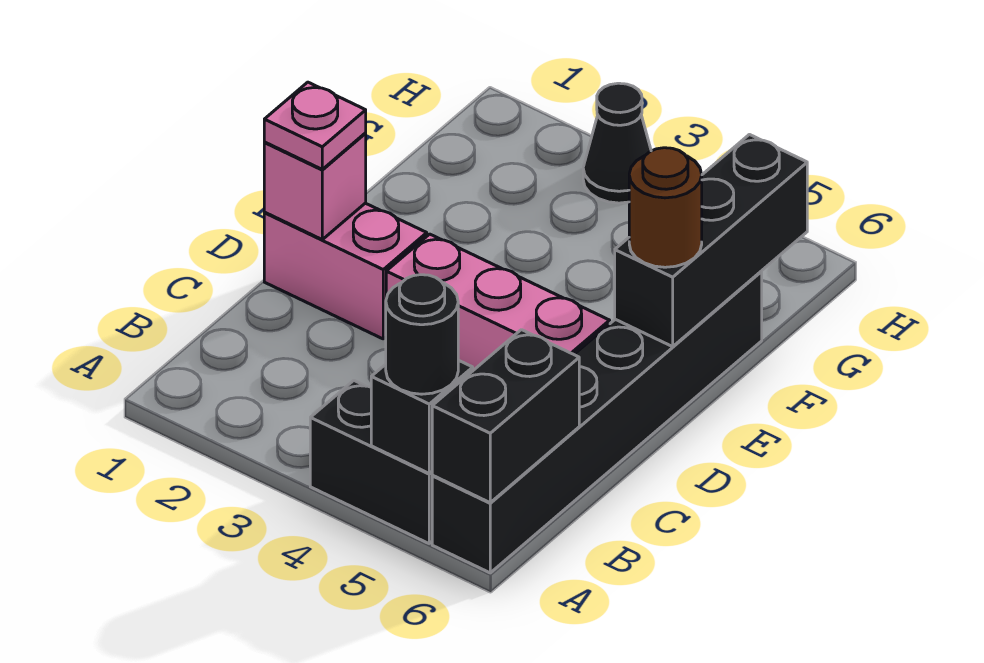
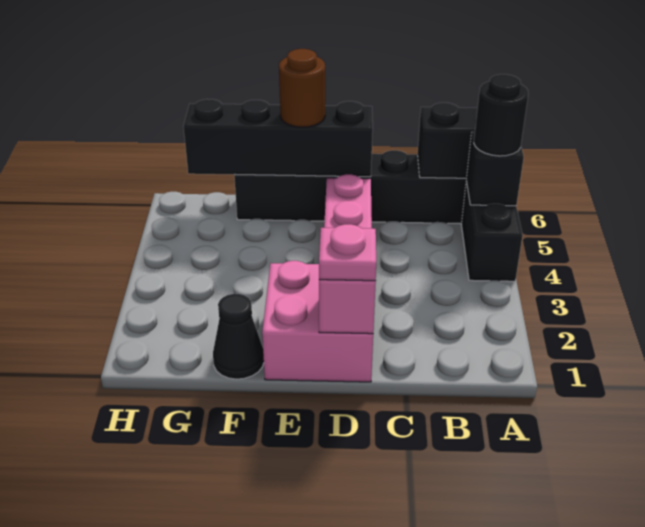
pink brick D1:D2 level 1 -> pink brick D1:E2 level 1
black brick E6:G6 level 2 -> black brick D6:G6 level 2
black cone H3 level 1 -> black cone F1 level 1

